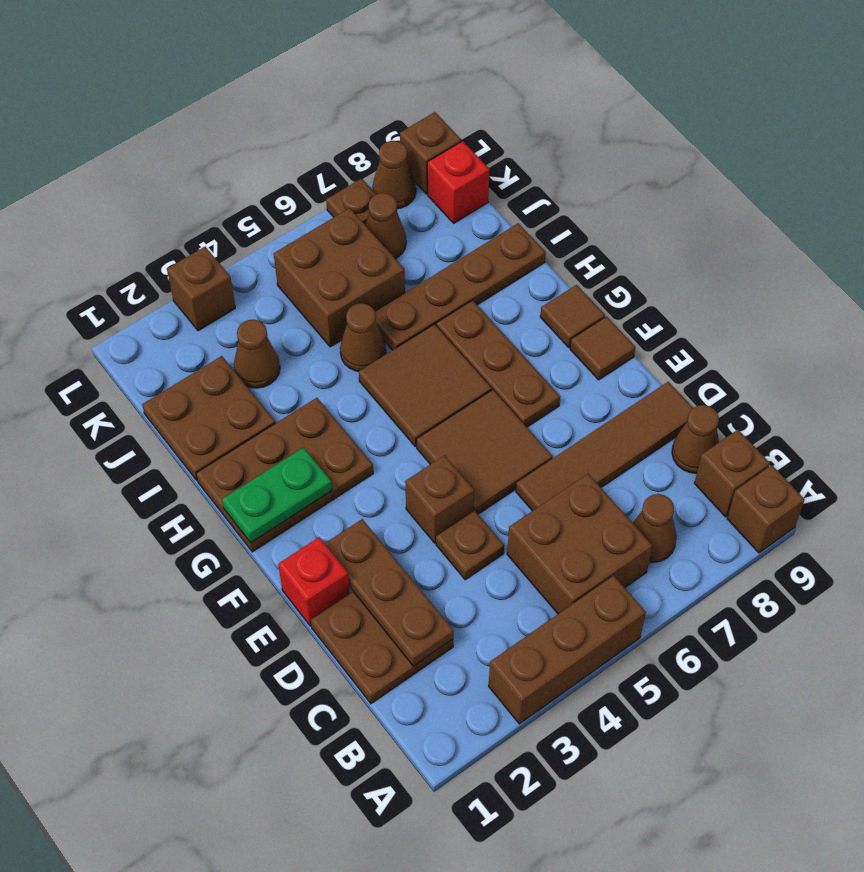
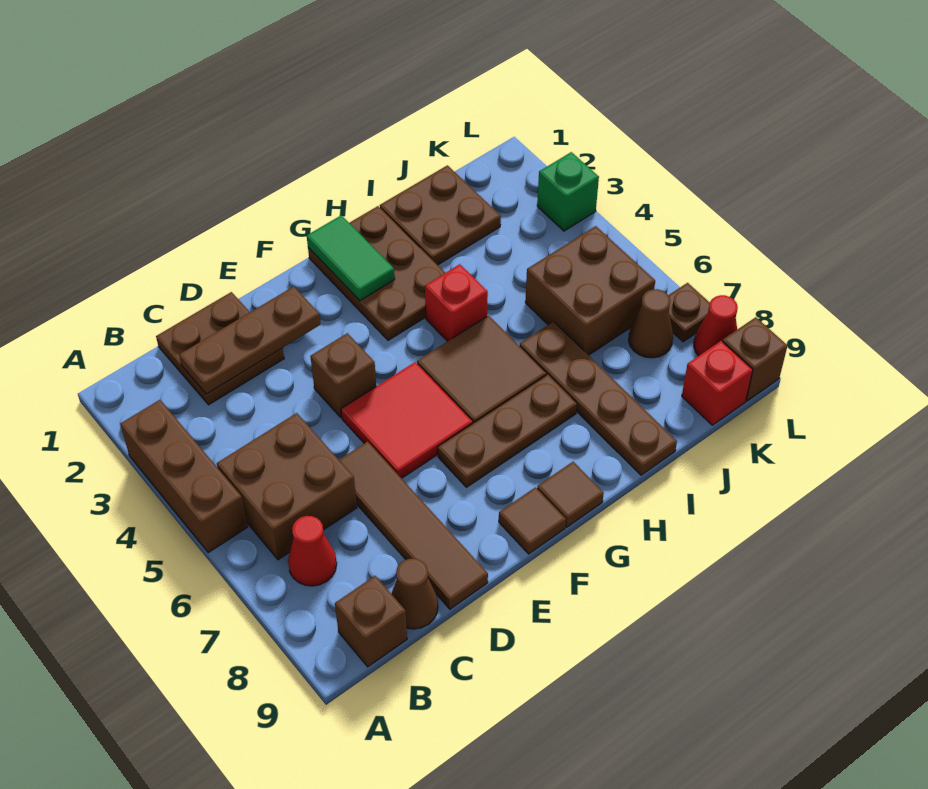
brown brick A9 level 1 -> none
brown cone B7 level 1 -> red cone B7 level 1
brown plate D4 level 1 -> none
red brick E1 level 1 -> red brick H4 level 1
brown tile E5:F6 level 1 -> red tile E5:F6 level 1
green plate G1:G2 level 2 -> green tile G1:G2 level 2
brown cone I5 level 1 -> none
brown cone J3 level 1 -> none
brown brick L3 level 1 -> green brick L3 level 1
brown cone L8 level 1 -> red cone L8 level 1

